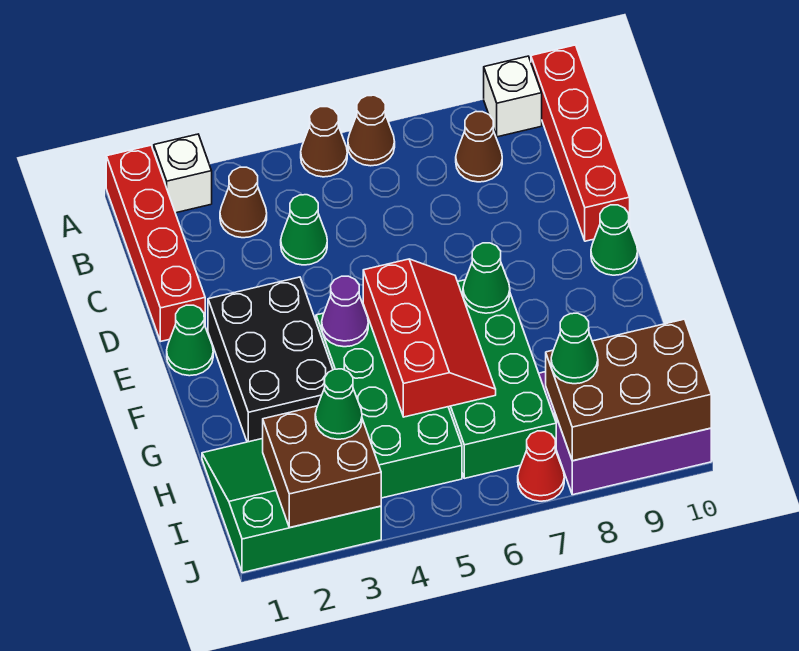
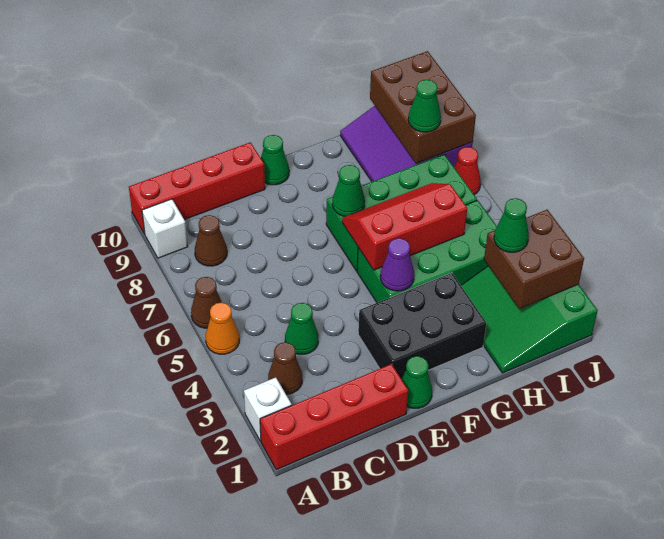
brown cone A5 level 1 -> orange cone A5 level 1

